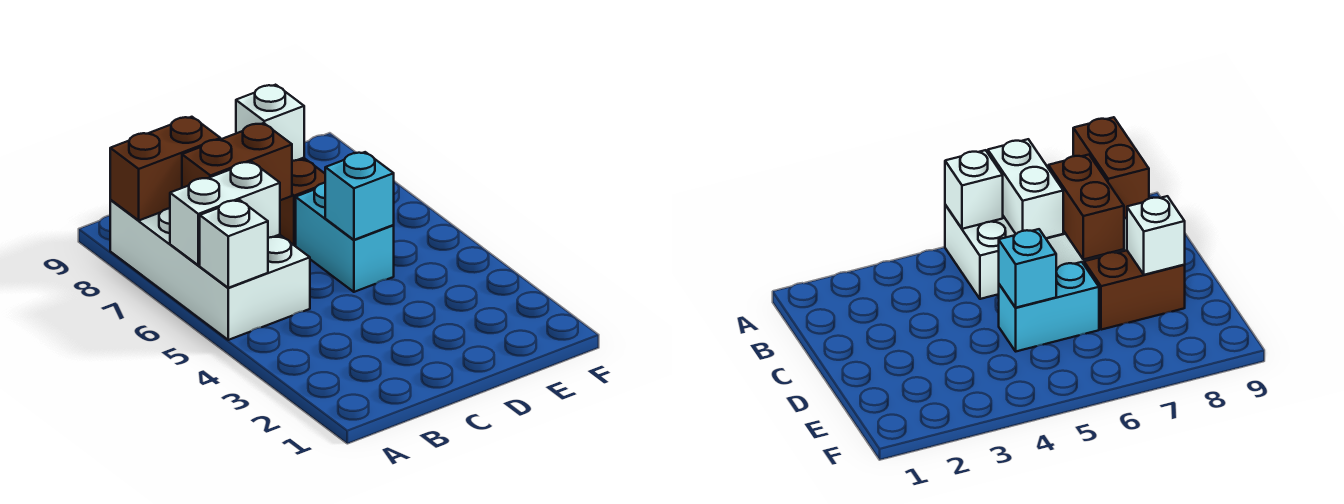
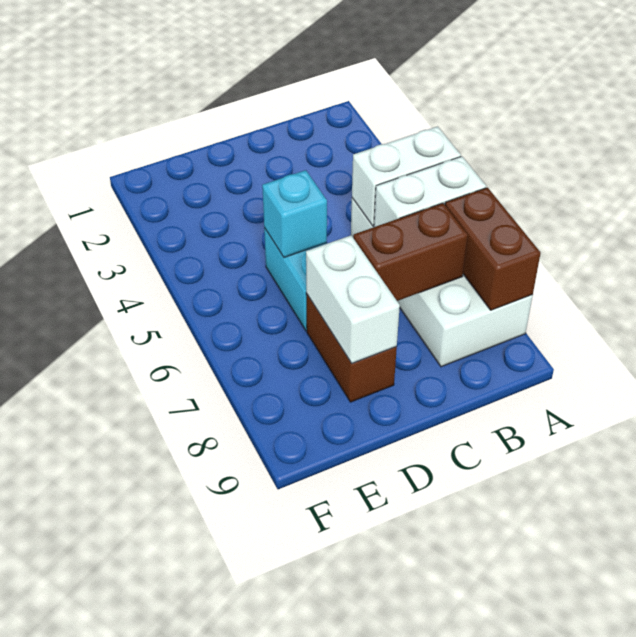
white brick A5 level 2 -> white brick A5:B5 level 2
brown brick A8:B8 level 2 -> brown brick A7:A8 level 2
white brick D8 level 2 -> white brick D7:D8 level 2

